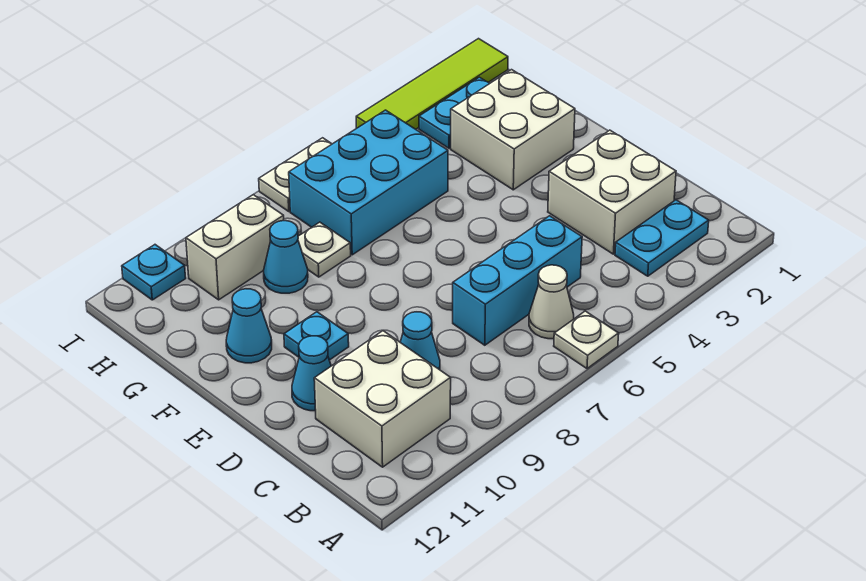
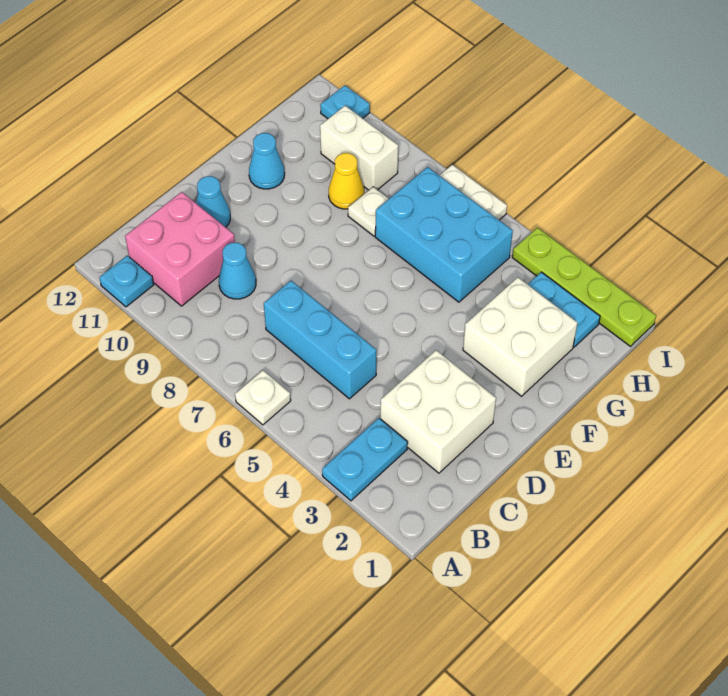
cyan plate B2:B3 level 1 -> cyan plate A3:B3 level 1
white cone B6 level 1 -> none
white brick B10:C11 level 1 -> pink brick B10:C11 level 1
cyan plate E10 level 1 -> cyan plate A11 level 1
cyan cone G9 level 1 -> yellow cone G9 level 1
lime tile I1:I4 level 1 -> lime plate I1:I4 level 1

